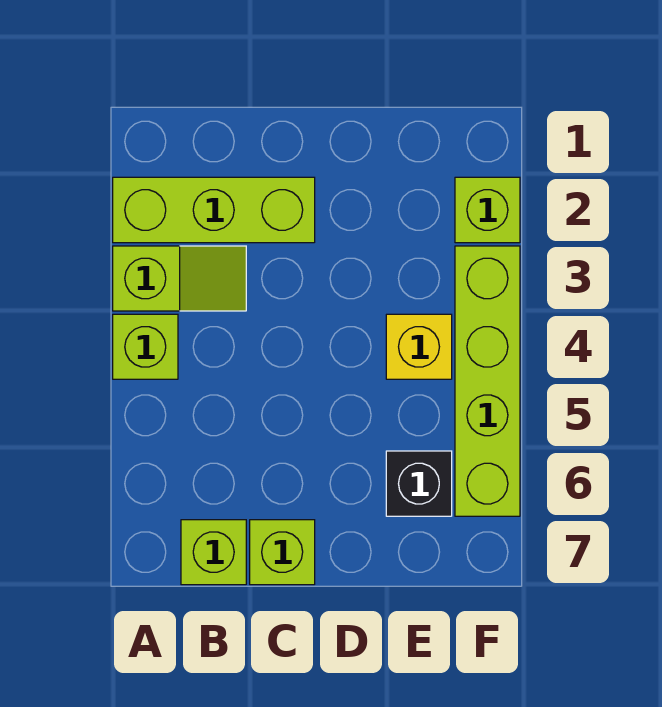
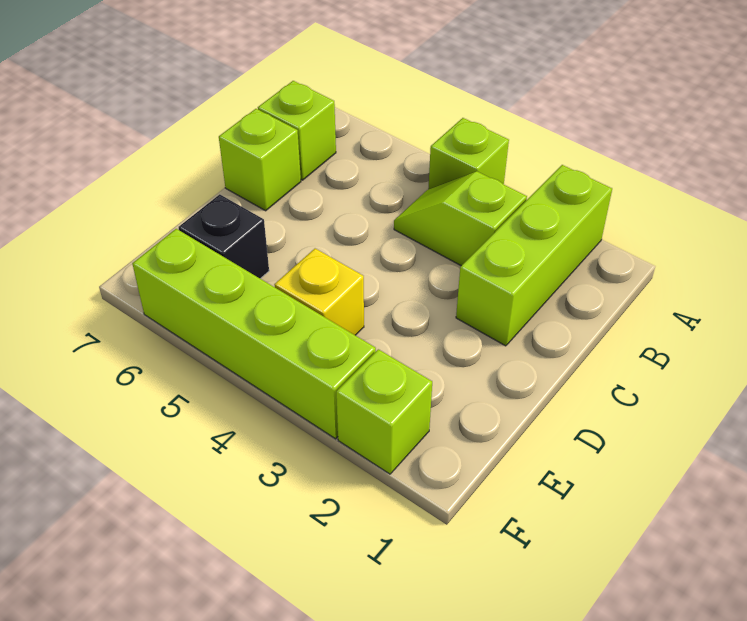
lime slope A3:B3 level 1 top A -> lime slope B3:B4 level 1 top 3

